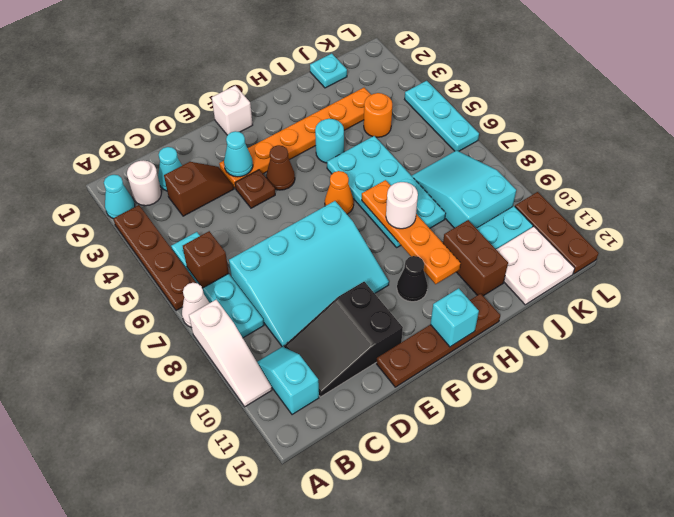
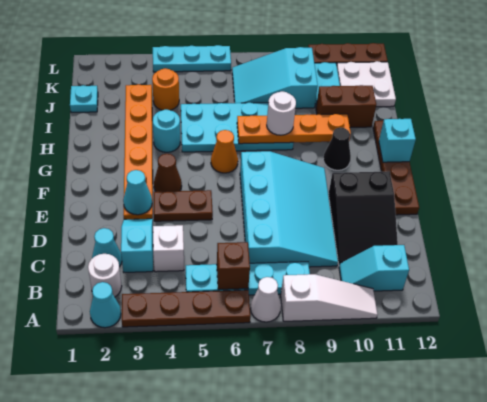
brown slope C3:D3 level 1 top C -> cyan slope C3:D3 level 1 top C
brown plate E4 level 1 -> brown plate E4:E5 level 1
white brick F1 level 1 -> white brick C4 level 1

